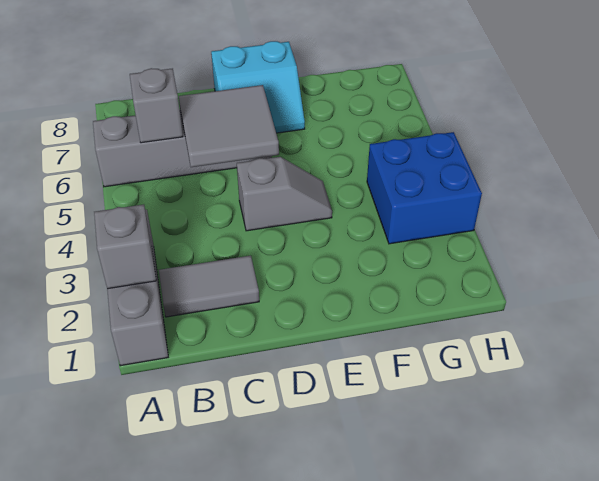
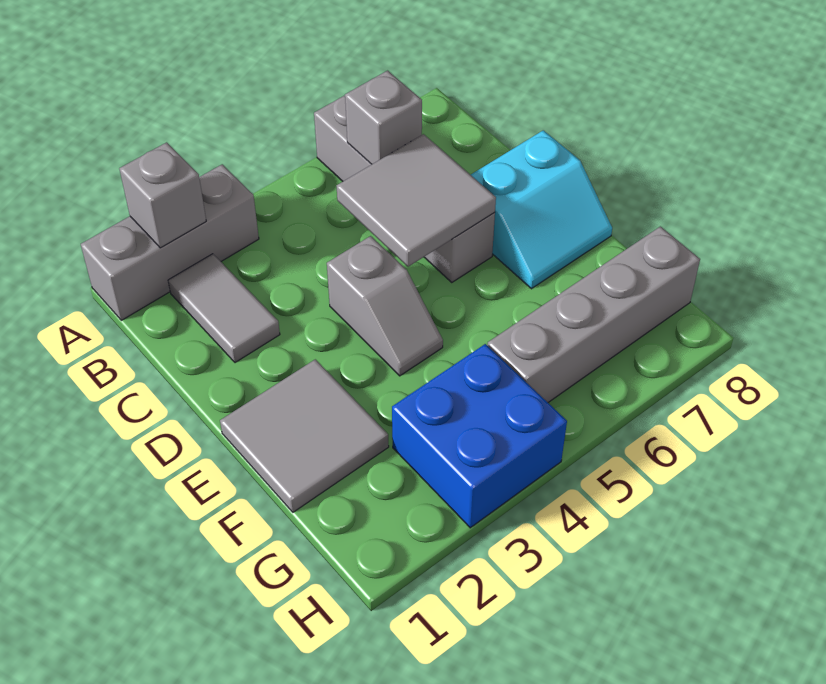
cyan slope D7:E8 level 1 top 8 -> cyan slope D7:E8 level 1 top D
none -> grey tile E1:F2 level 1
none -> grey brick G5:G8 level 1

